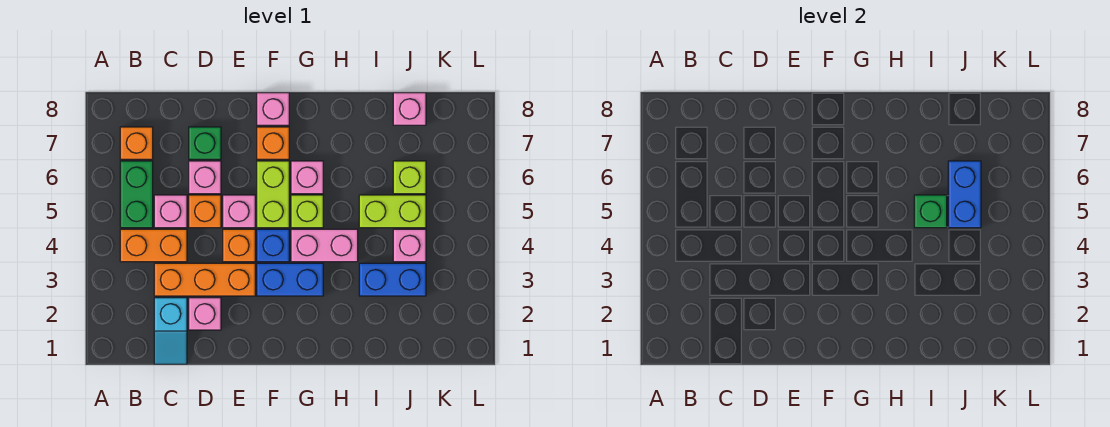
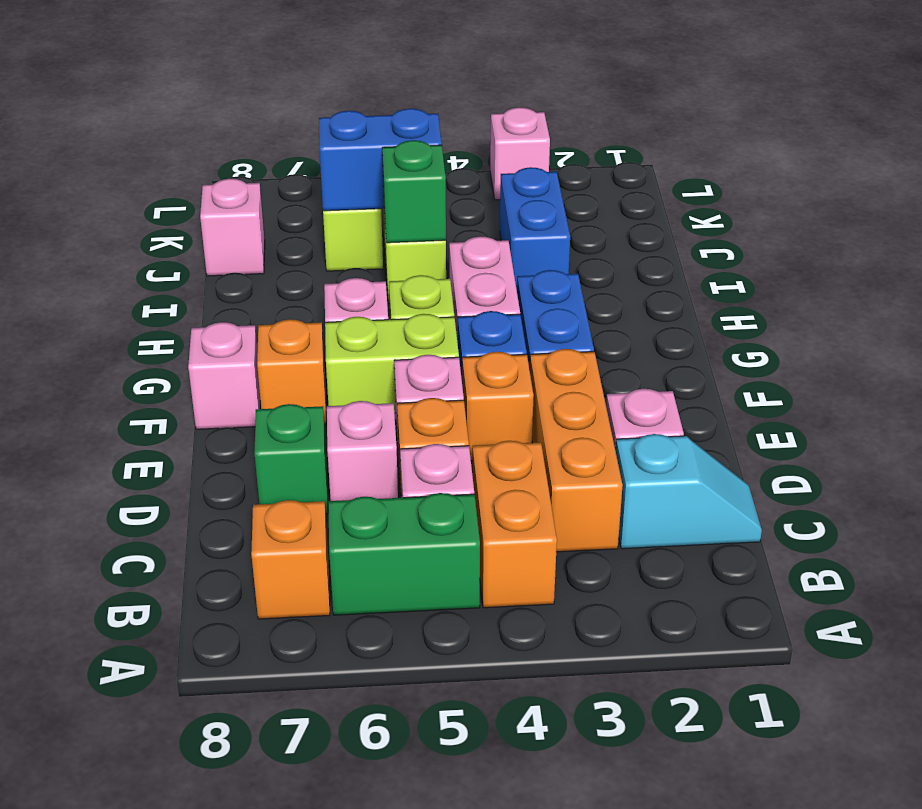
pink brick J4 level 1 -> pink brick L3 level 1

